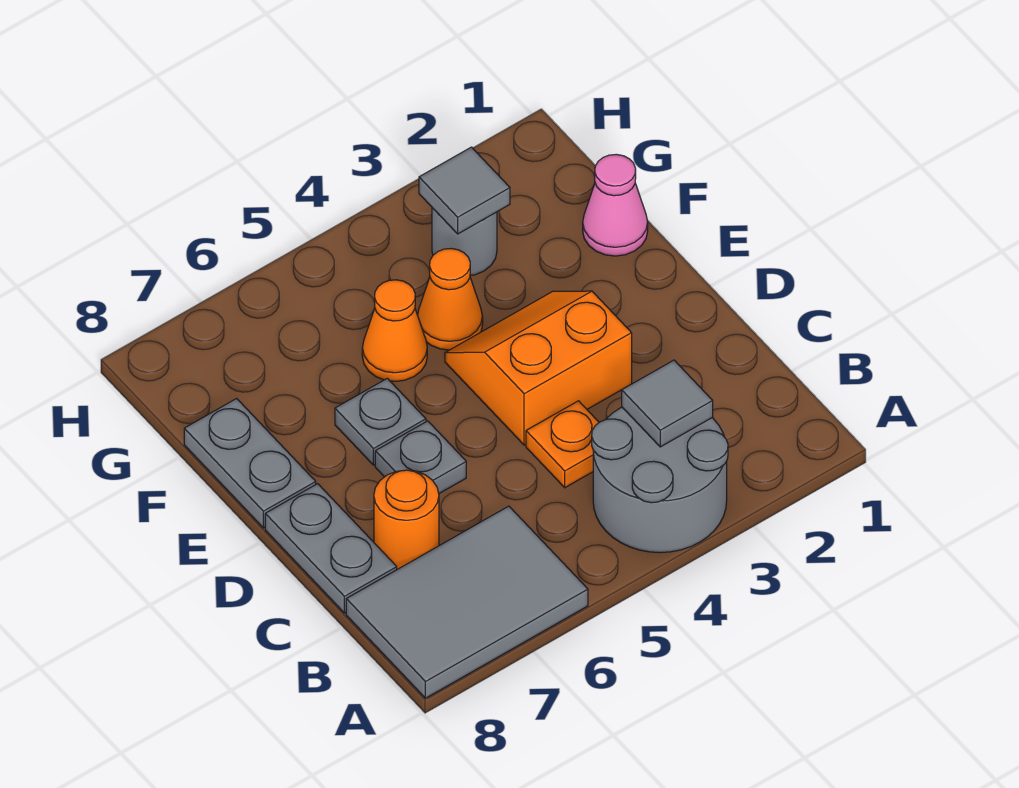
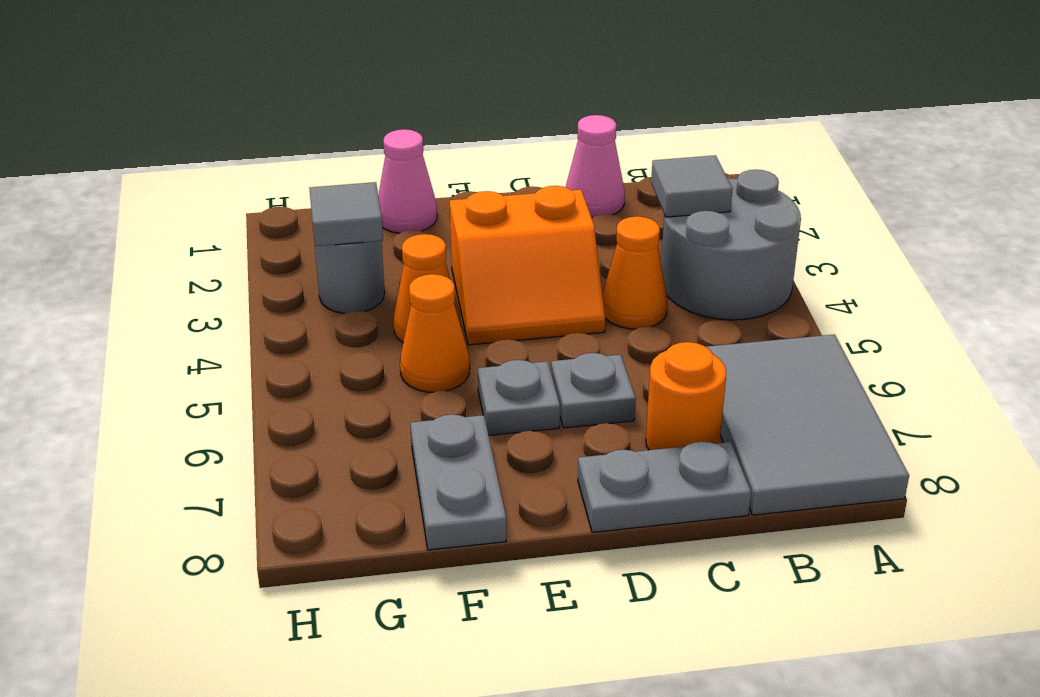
none -> pink cone C1 level 1
orange plate C4 level 1 -> orange cone C4 level 1
orange slope D3:E4 level 1 top D -> orange slope D3:E4 level 1 top 3
grey plate E8:F8 level 1 -> grey plate F7:F8 level 1

